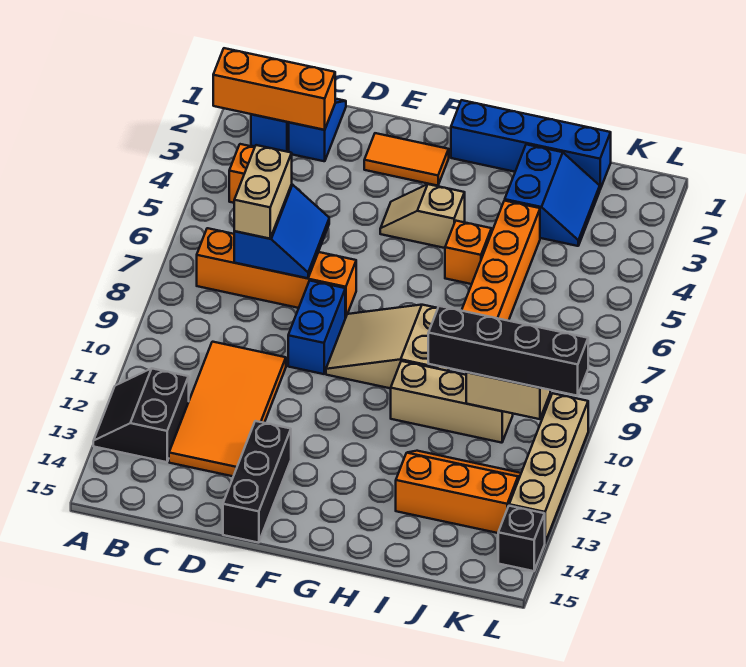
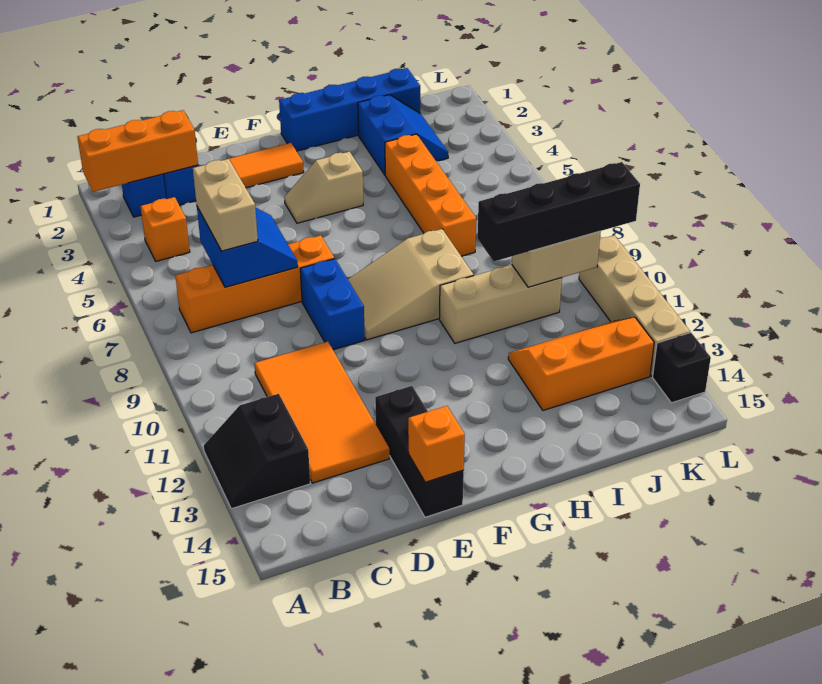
orange brick H5 level 1 -> orange brick E15 level 2

